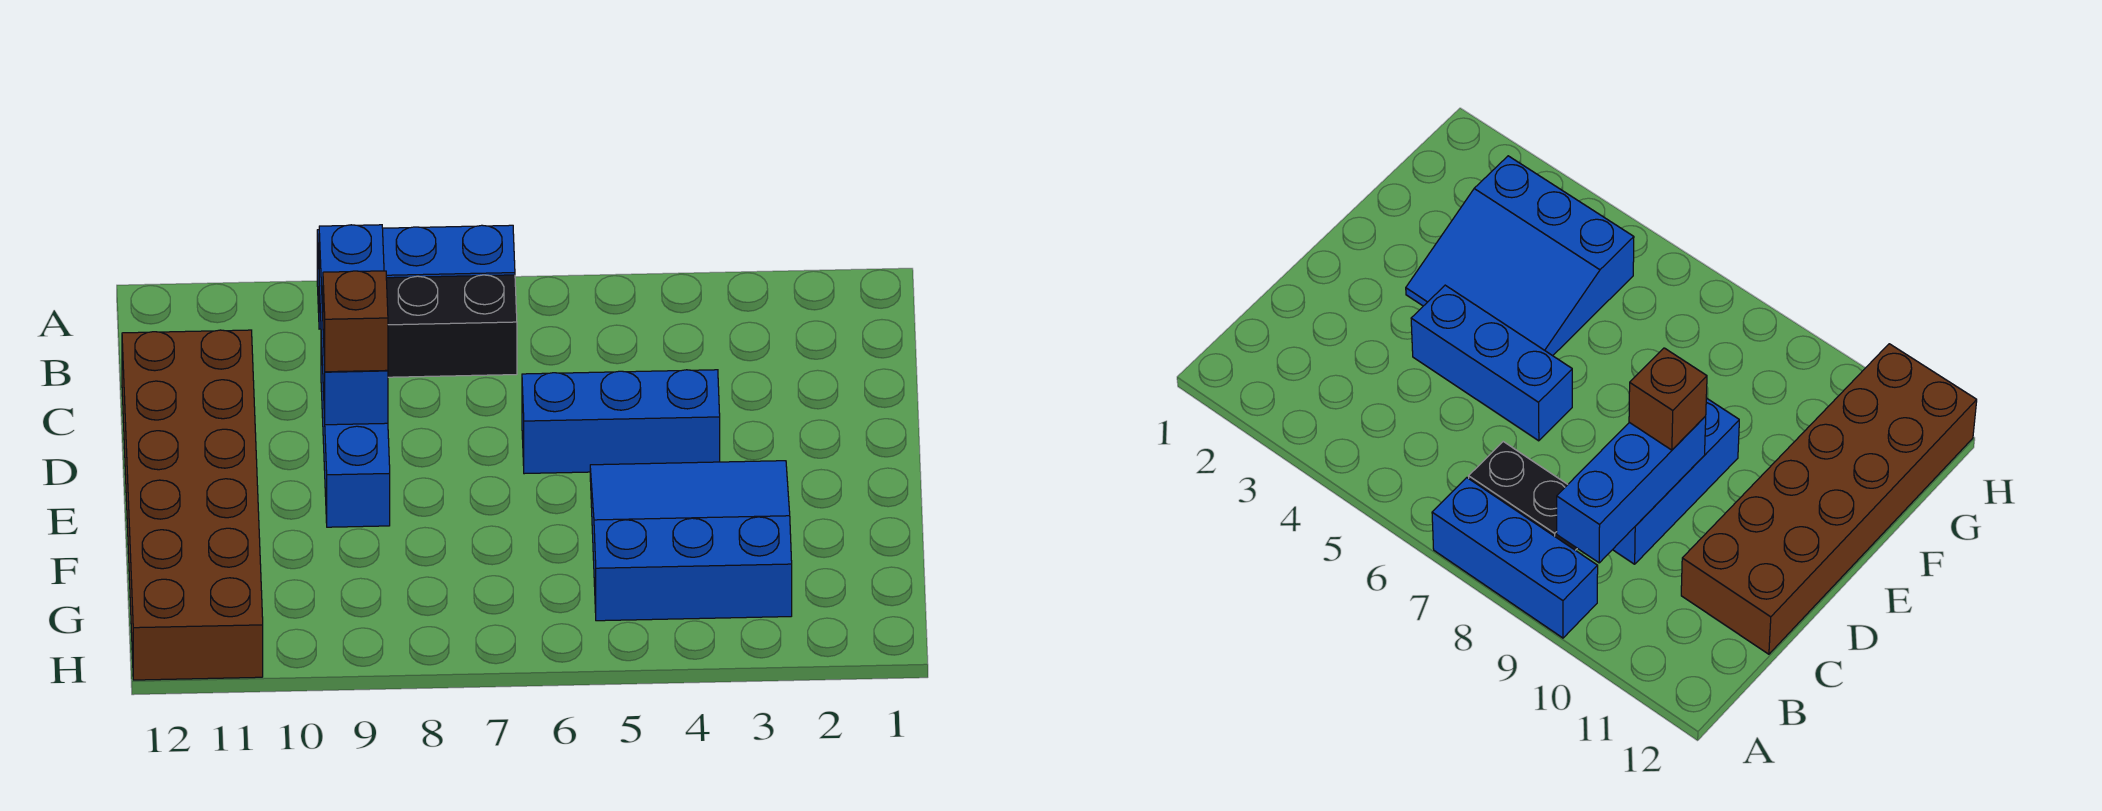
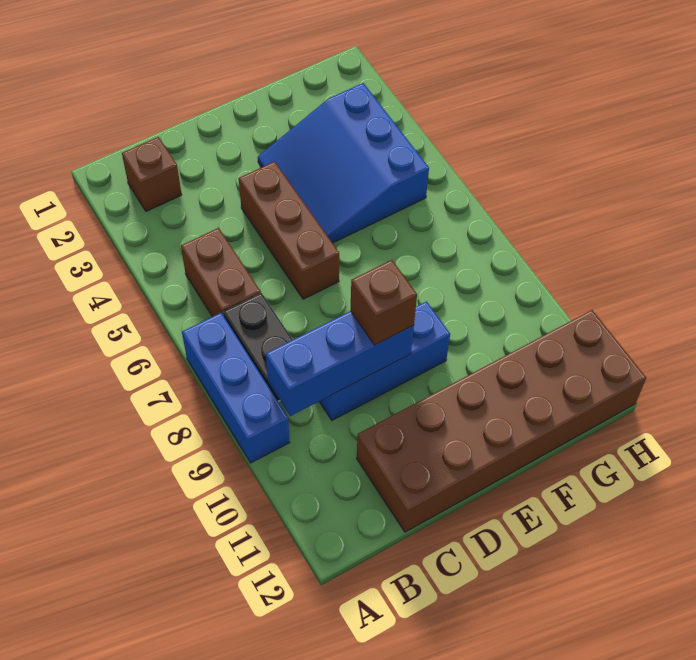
none -> brown brick B2 level 1
none -> brown brick B5:B6 level 1
blue brick D4:D6 level 1 -> brown brick D4:D6 level 1

